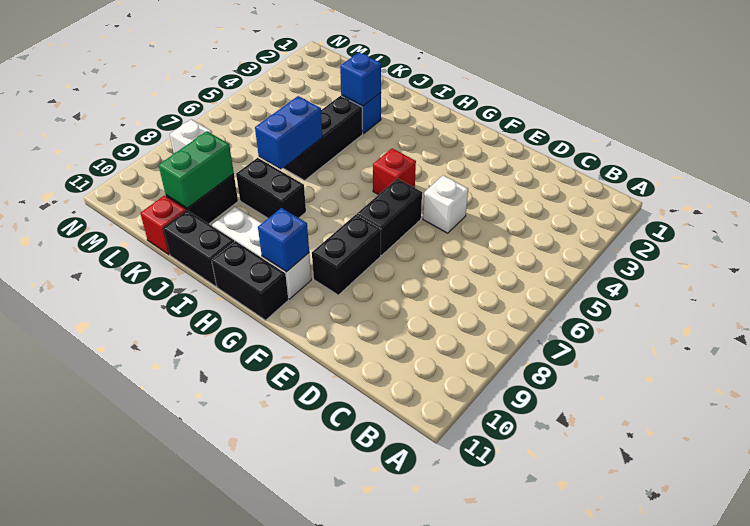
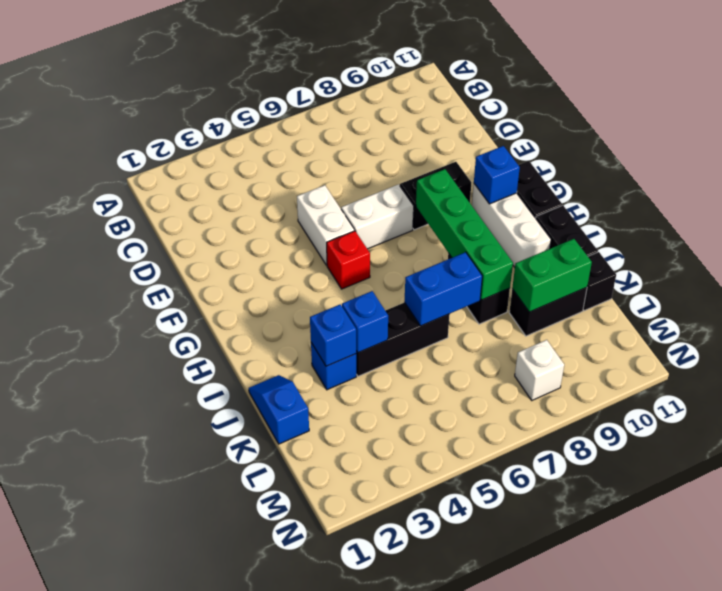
white brick E5 level 1 -> white brick E5:F5 level 1
black brick F6:F7 level 1 -> white brick F6:F7 level 1
none -> green brick G8:J8 level 2
none -> blue slope J1:K1 level 1 top K
none -> blue brick J4 level 2
red brick K11 level 1 -> black brick K11 level 1

